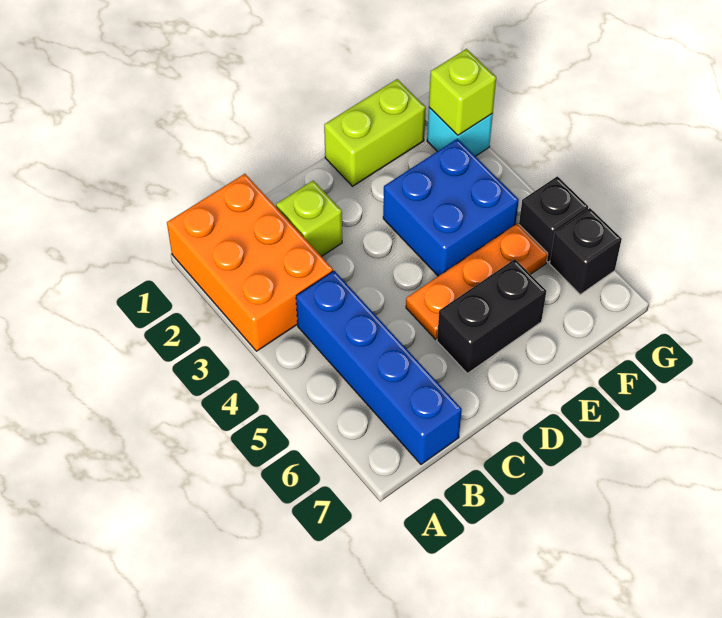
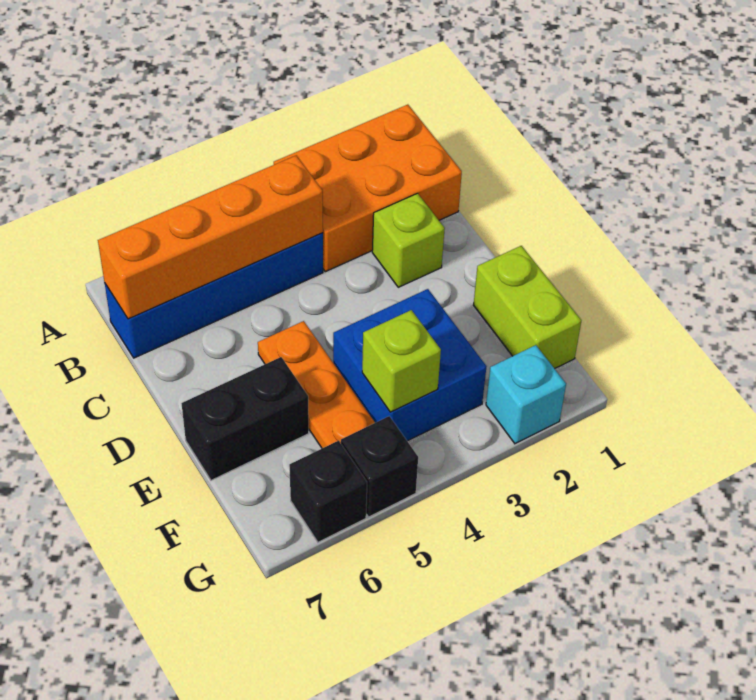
none -> orange brick B4:B7 level 2
black brick D6:E6 level 1 -> black brick E6:E7 level 1
lime brick G2 level 2 -> lime brick F4 level 2

